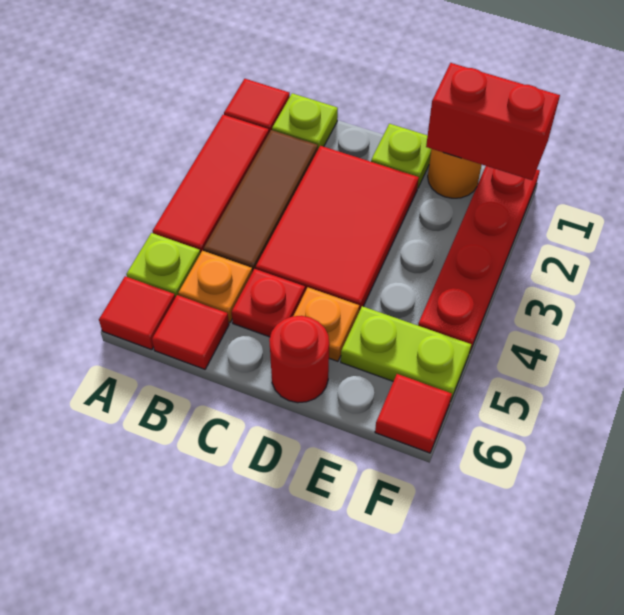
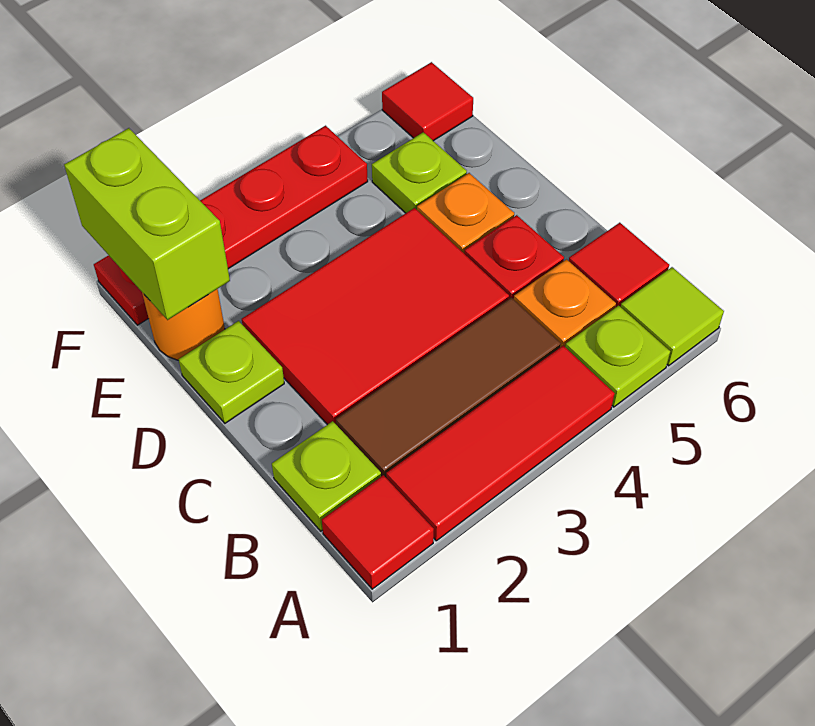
red tile A6 level 1 -> lime tile A6 level 1
red round brick D6 level 1 -> none
red brick E1:F1 level 2 -> lime brick E1:F1 level 2
lime plate E5:F5 level 1 -> lime plate E5 level 1

